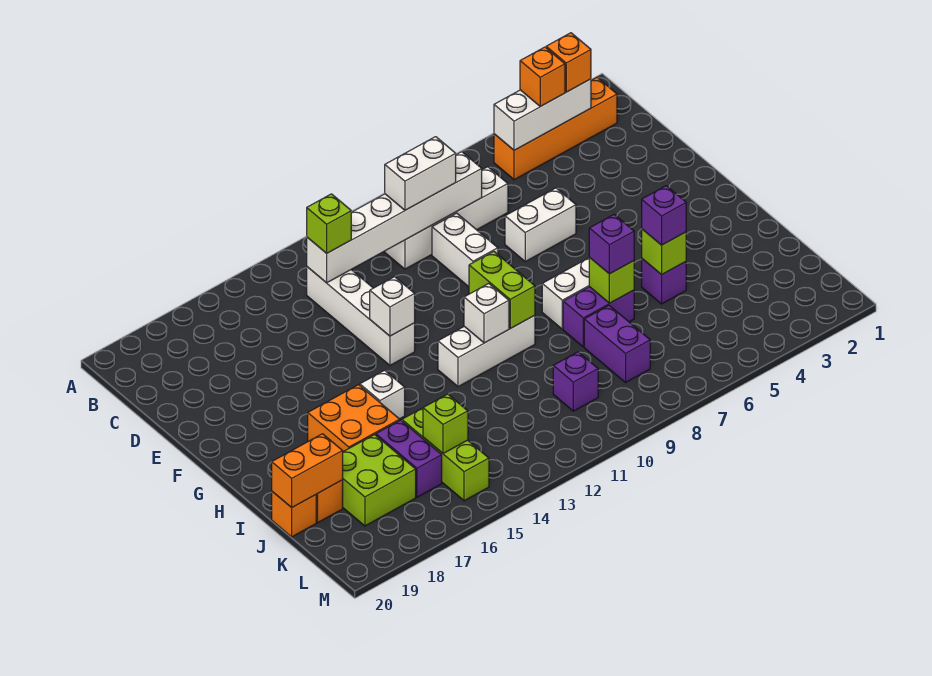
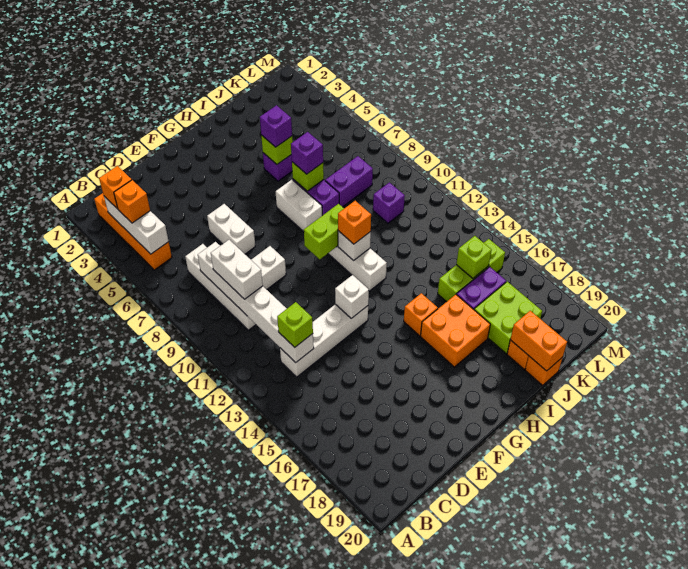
none -> orange brick H11 level 3
white brick H15 level 1 -> orange brick H15 level 1

